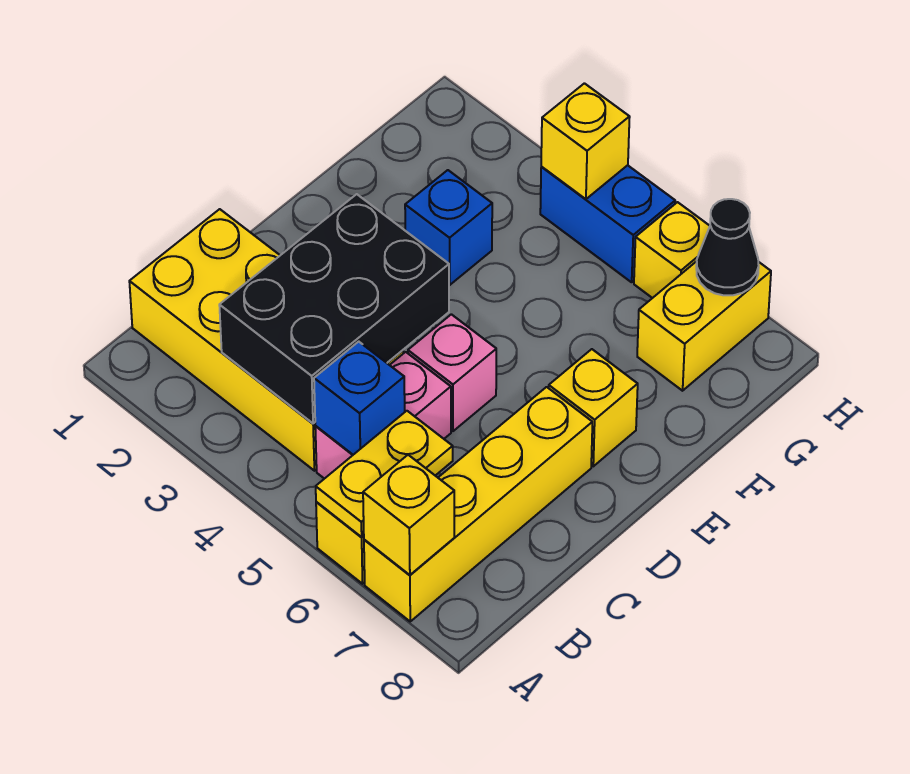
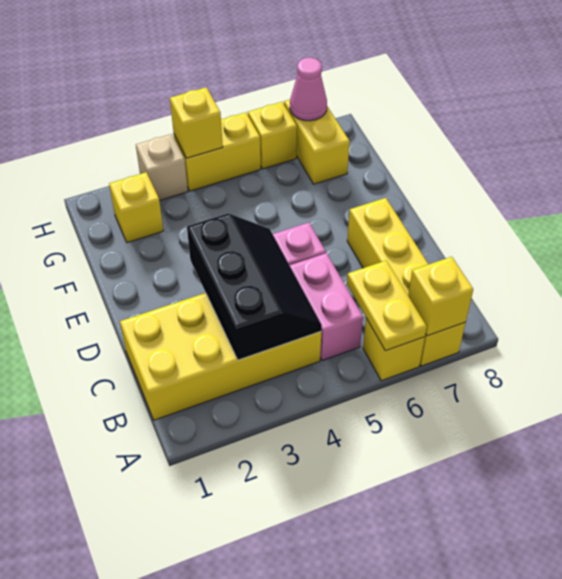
black brick B3:D4 level 2 -> black slope B3:D4 level 2 top 3
blue brick B5 level 2 -> none
yellow brick E7 level 1 -> yellow brick G2 level 1
blue brick F3 level 1 -> none
none -> tan brick H3 level 1
blue brick H4:H5 level 1 -> yellow brick H4:H5 level 1
black cone H7 level 2 -> pink cone H7 level 2

